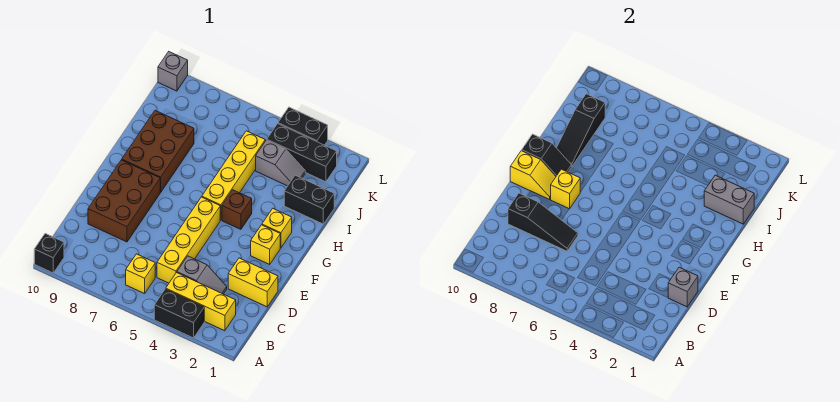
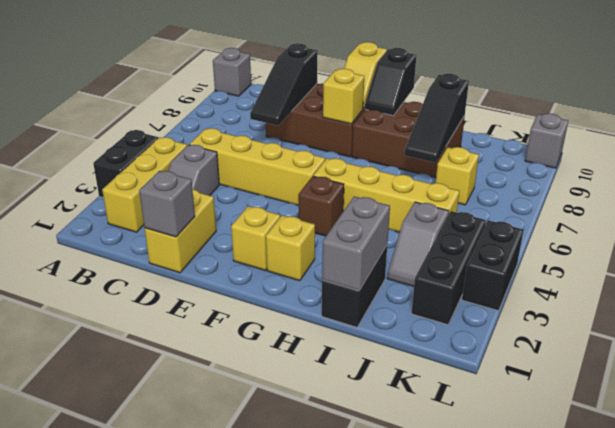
black brick A10 level 1 -> grey brick A10 level 1
yellow brick B6 level 1 -> yellow brick J7 level 1
black slope H9:J9 level 2 top J -> black slope I7:I9 level 2 top 9

